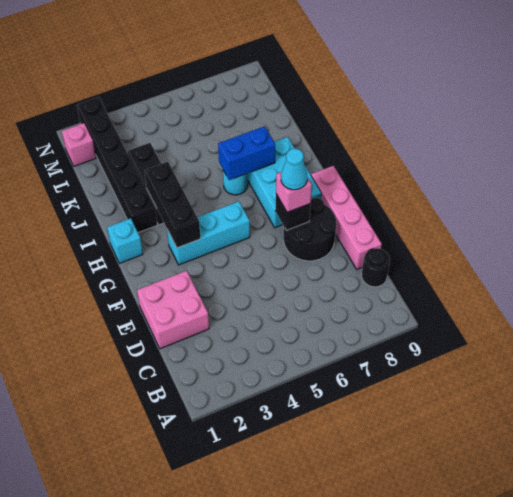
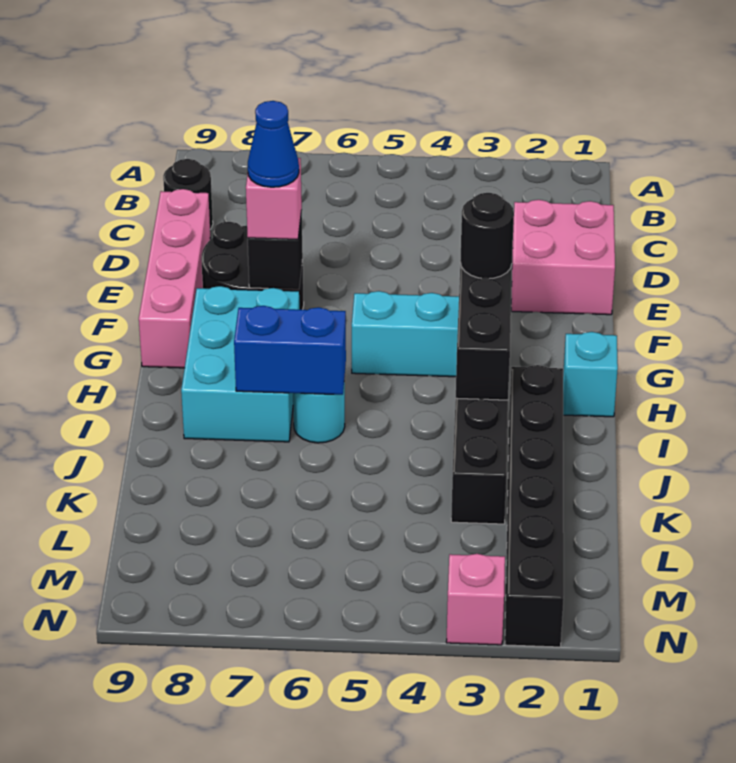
cyan cone F7 level 4 -> blue cone F7 level 4
none -> black round brick G3 level 3
pink brick M1 level 1 -> pink brick N3 level 1

